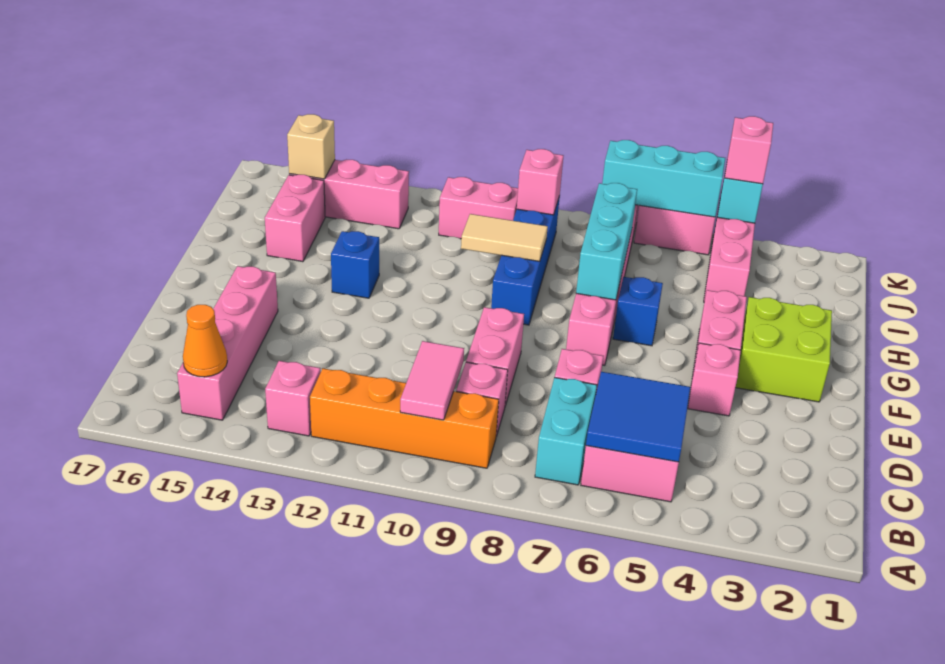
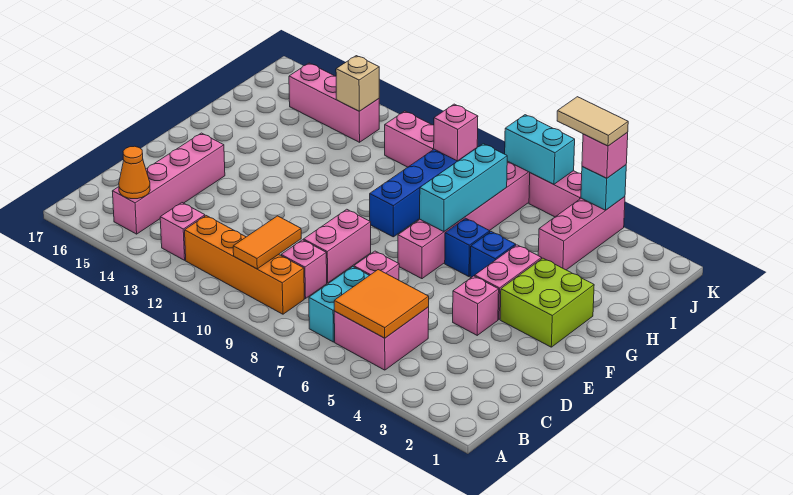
blue tile B5:C6 level 2 -> orange tile B5:C6 level 2
pink tile B10:C10 level 2 -> orange tile B10:C10 level 2
blue brick G13 level 1 -> blue brick G5 level 1
tan tile H9:H10 level 2 -> tan tile K4:K5 level 4
pink brick H15:I15 level 1 -> none
tan brick J15 level 2 -> tan brick J13 level 2
cyan brick K5:K7 level 2 -> cyan brick K6:K7 level 2

